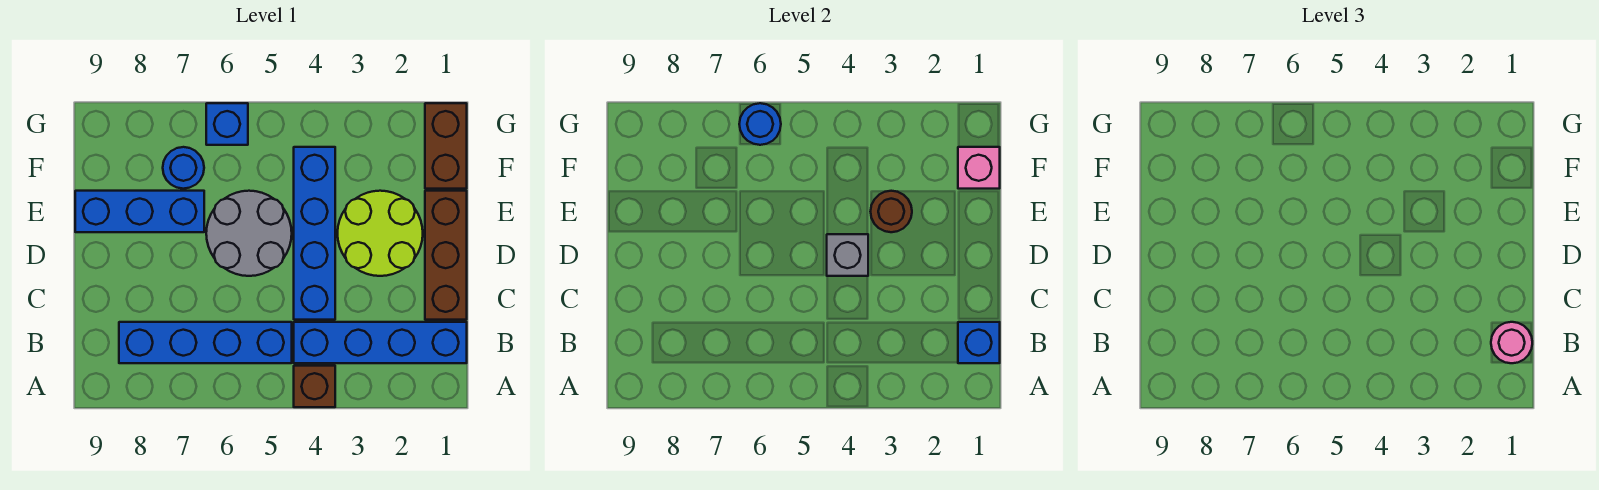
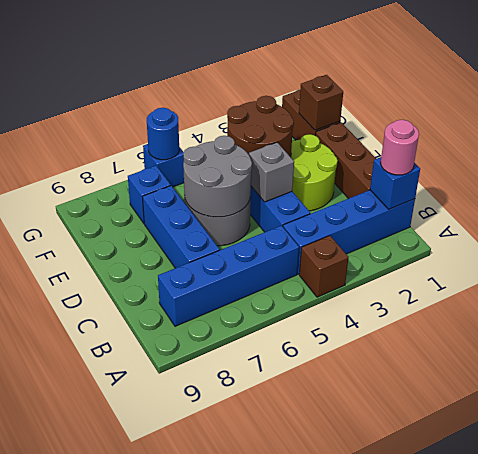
none -> grey round brick D5:E6 level 2
brown round brick E3 level 2 -> brown round brick E3:F4 level 2
blue brick E7:E9 level 1 -> blue brick C7:E7 level 1
pink brick F1 level 2 -> brown brick F1 level 2
blue round brick F7 level 1 -> blue brick F7 level 1

